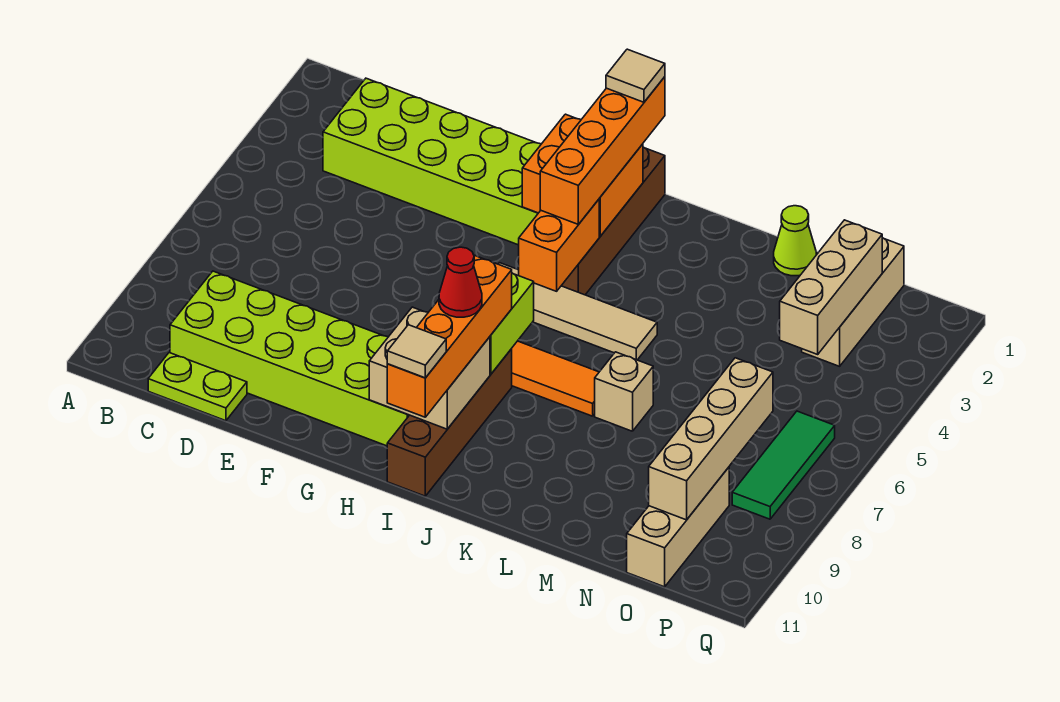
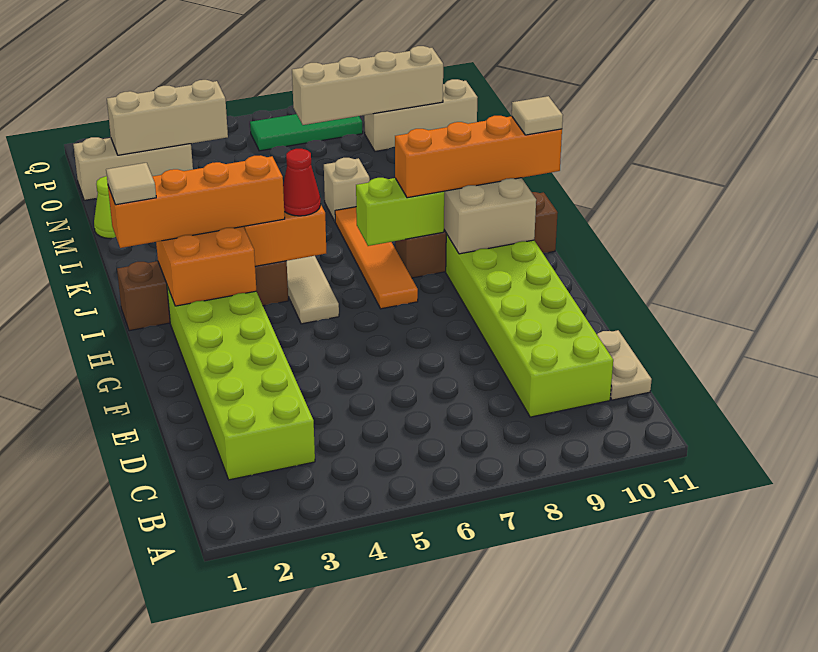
lime plate C11:D11 level 1 -> tan plate C11:D11 level 1
red cone I9 level 4 -> red cone I5 level 3

